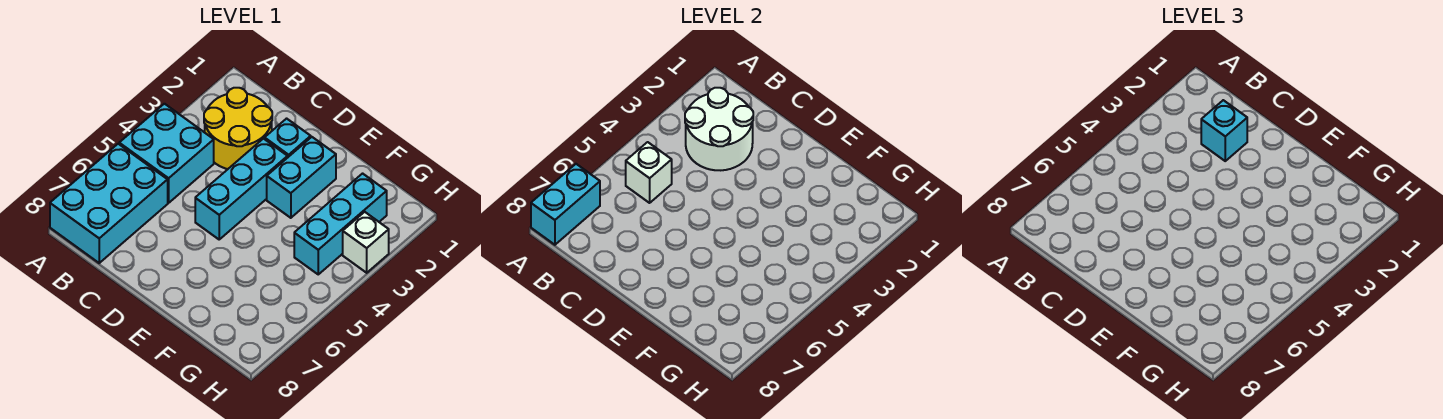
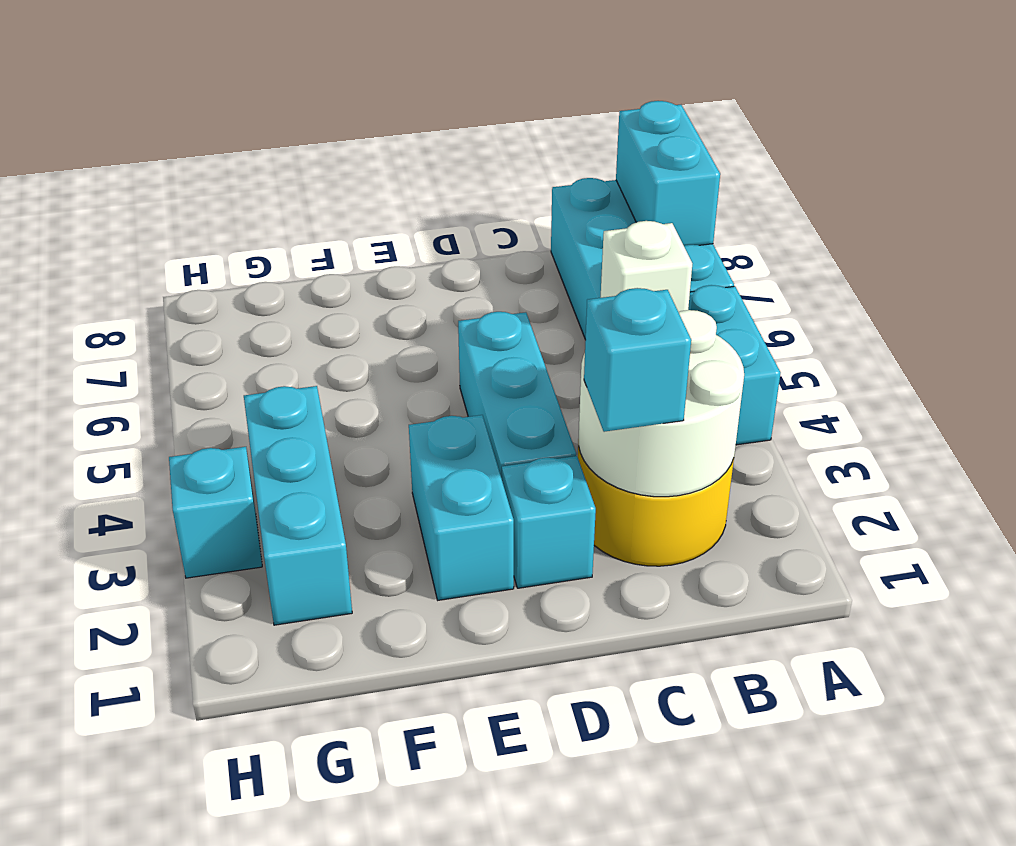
white brick H3 level 1 -> cyan brick H3 level 1

